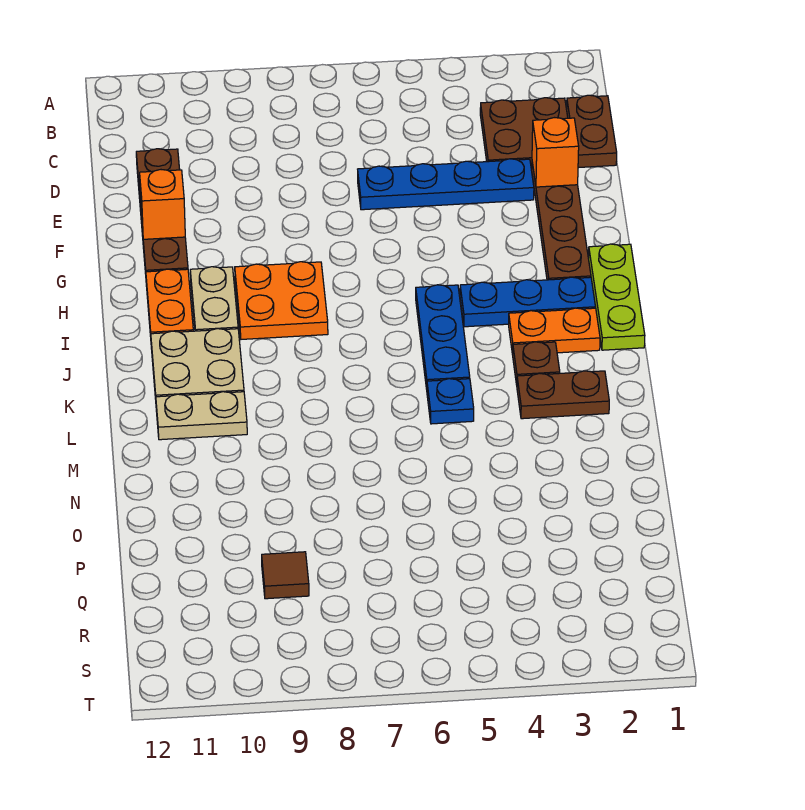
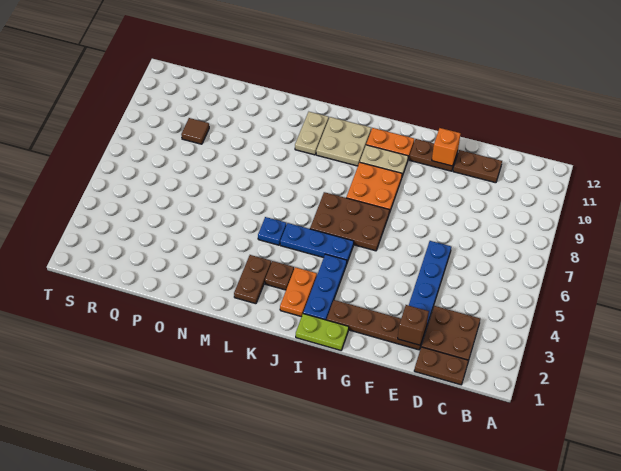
orange brick E2 level 2 -> brown brick E2 level 2
lime plate H1:J1 level 1 -> lime plate H1:I1 level 1
none -> brown plate H6:J7 level 1

